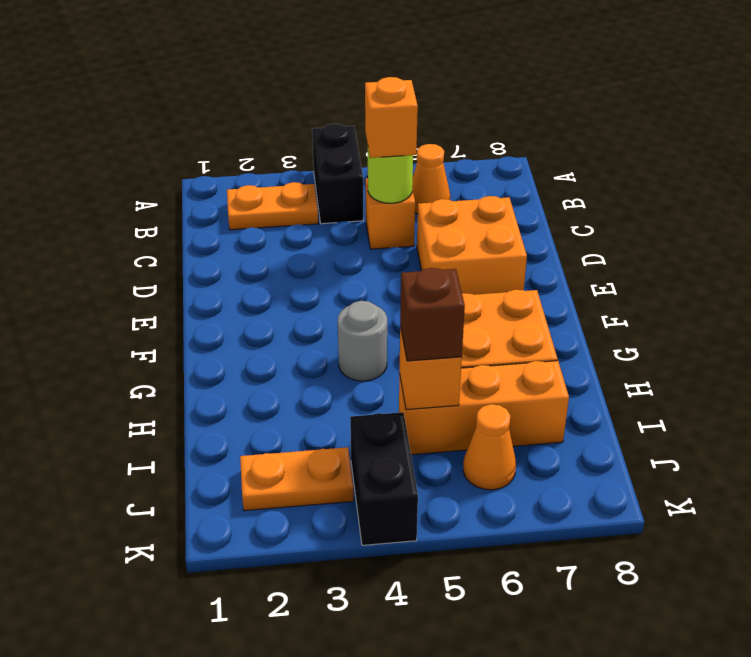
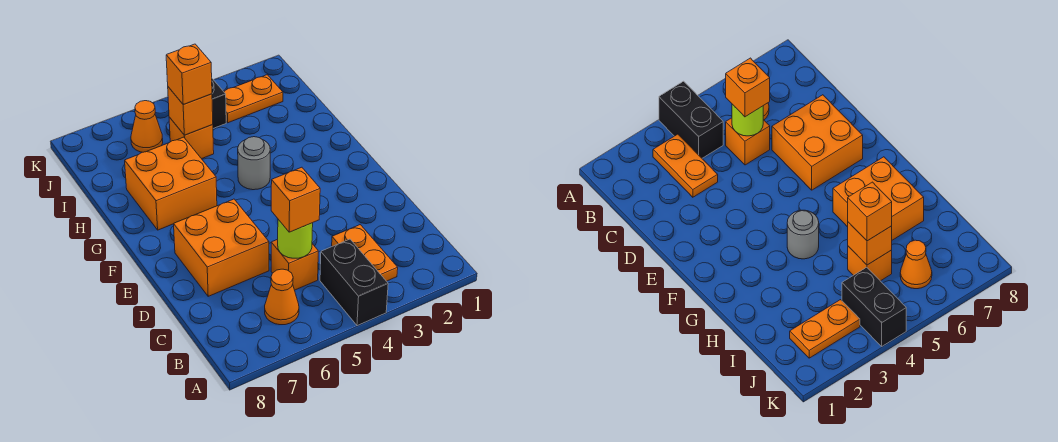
orange plate B2:B3 level 1 -> orange plate B3:C3 level 1
orange brick I5:I7 level 1 -> orange brick I5 level 1
brown brick I5 level 3 -> orange brick I5 level 3

